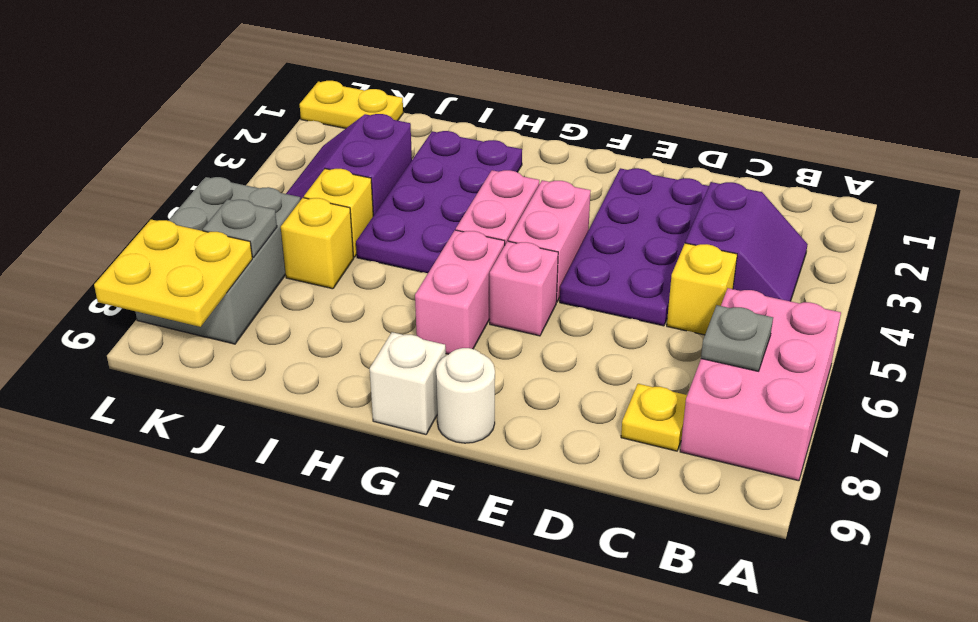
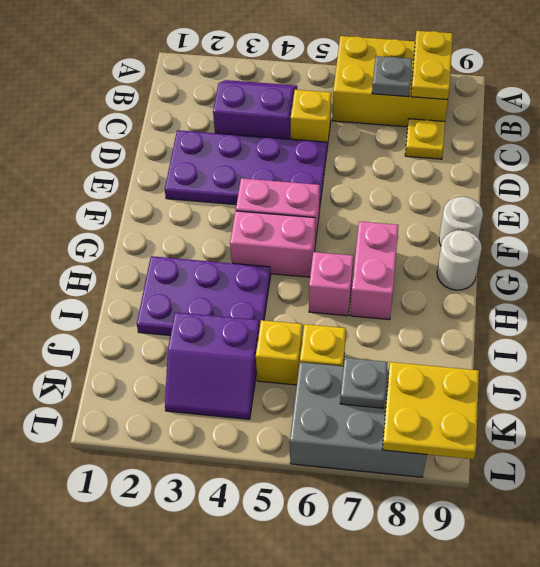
pink brick A6:B8 level 1 -> yellow brick A6:B8 level 1
pink brick F6 level 1 -> pink brick H6 level 1
pink brick G6:G7 level 1 -> pink brick G7:H7 level 1
white brick G9 level 1 -> white round brick G9 level 1
purple plate H2:I5 level 1 -> purple plate H2:I4 level 1
yellow plate K1:L1 level 1 -> yellow plate A8:B8 level 2

